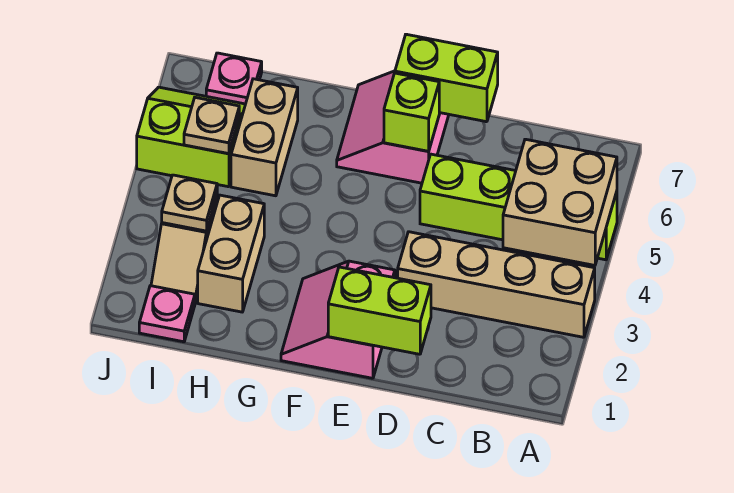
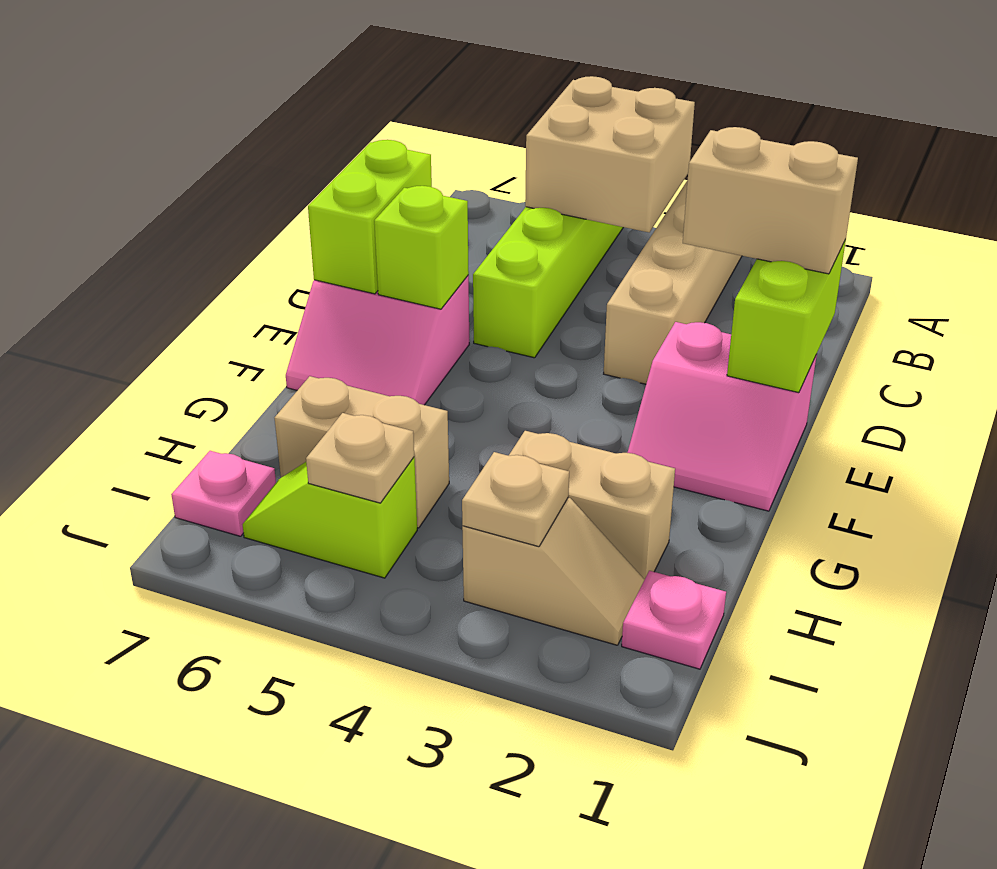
none -> tan brick D1:D2 level 3
lime slope I5:J6 level 1 top 5 -> lime slope I5:I6 level 1 top 5

